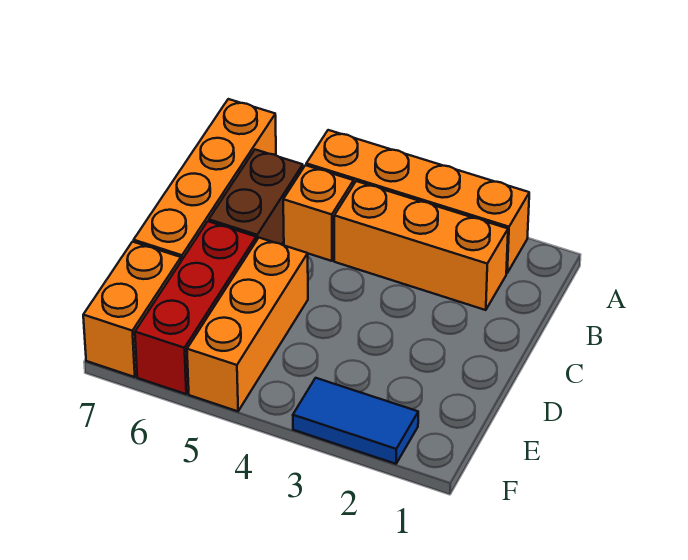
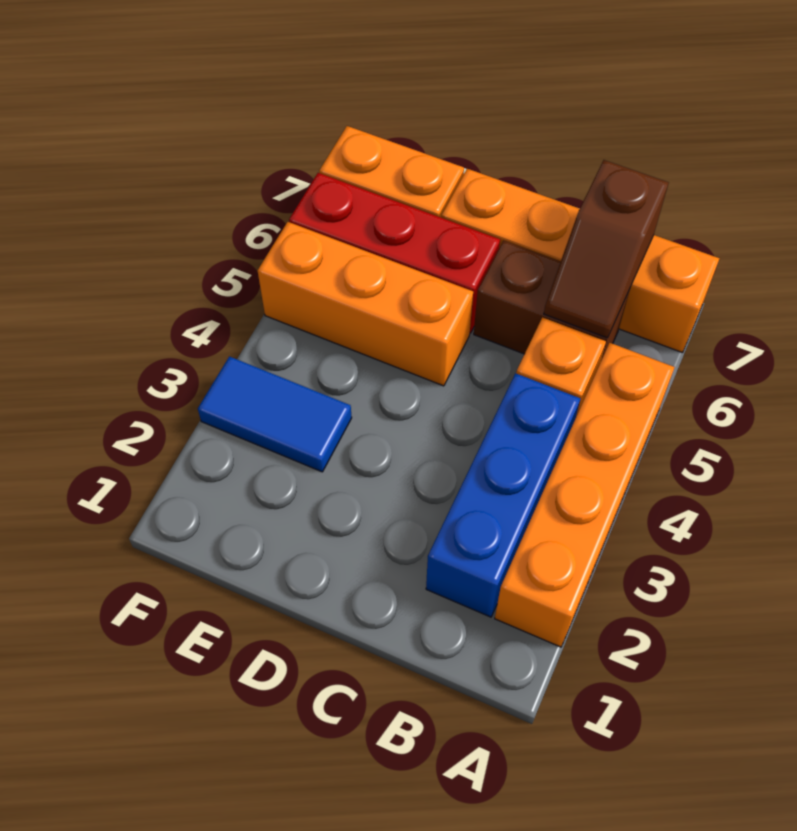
orange brick B2:B4 level 1 -> blue brick B2:B4 level 1
none -> brown slope B6:B7 level 2 top 7
blue tile F2:F3 level 1 -> blue tile E3:F3 level 1

